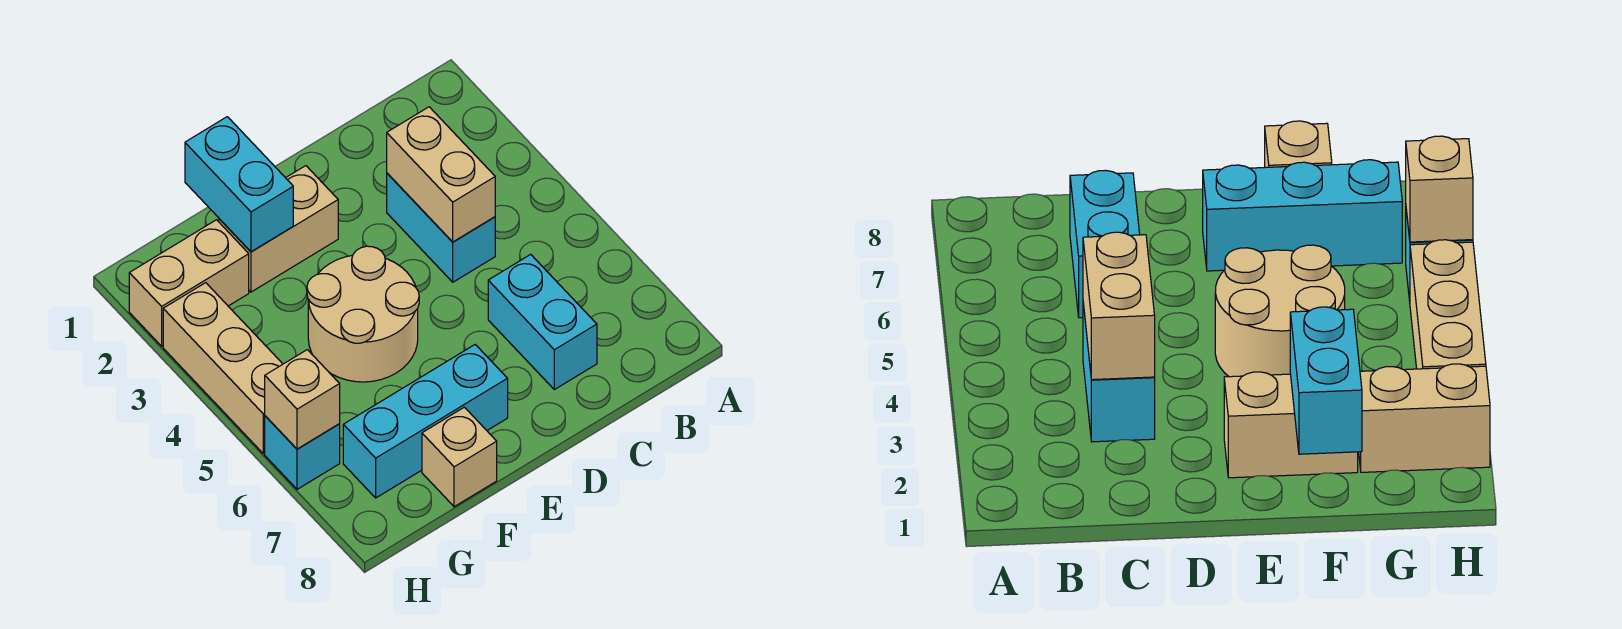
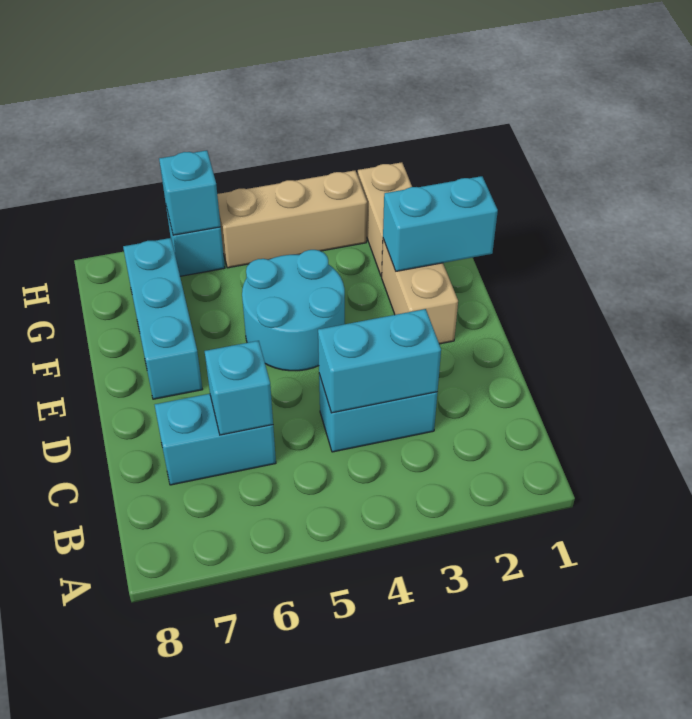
tan brick C3:C4 level 2 -> cyan brick C3:C4 level 2
none -> cyan brick C6 level 2
tan round brick E4:F5 level 1 -> cyan round brick E4:F5 level 1
tan brick F8 level 1 -> none
tan brick H6 level 2 -> cyan brick H6 level 2

